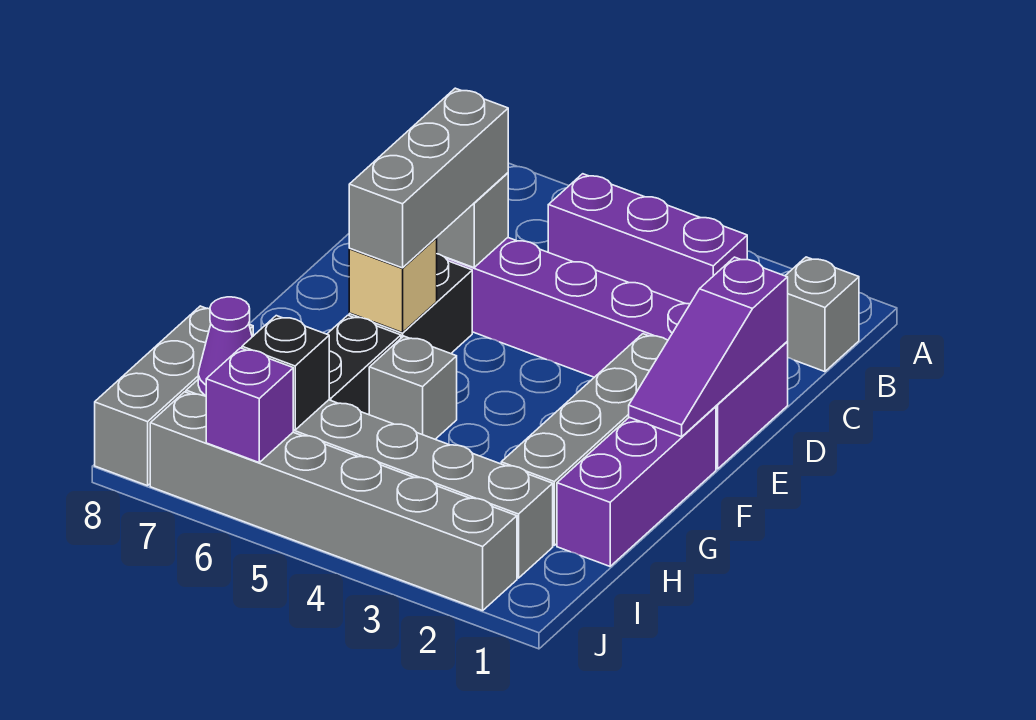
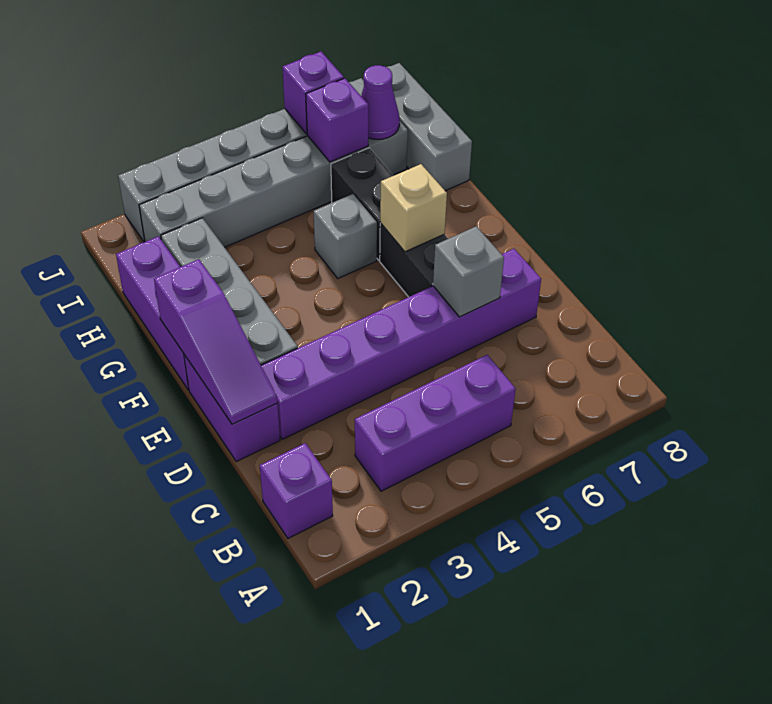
grey brick B1 level 1 -> purple brick B1 level 1
purple slope D1:F1 level 2 top D -> purple slope D1:F1 level 2 top F
grey brick D6:F6 level 3 -> none
black brick I6 level 2 -> purple brick I6 level 2

